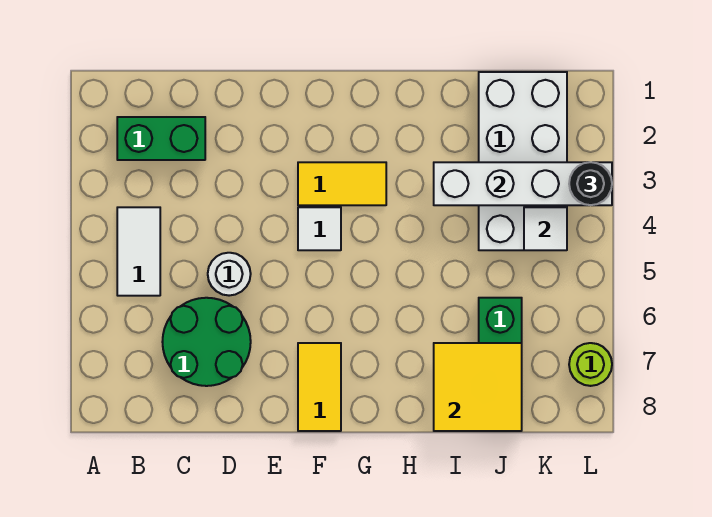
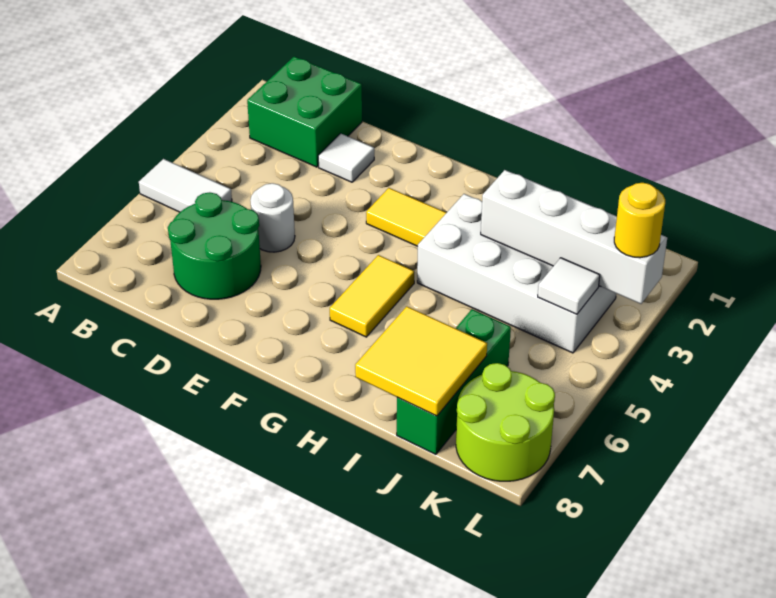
green brick B2:C2 level 1 -> green brick B1:C2 level 1
white tile B4:B5 level 1 -> white tile A5:B5 level 1
white tile F4 level 1 -> white tile D2 level 1
yellow tile F7:F8 level 1 -> yellow tile G5:G6 level 1
white brick J1:K4 level 1 -> white brick H3:K4 level 1
black round brick L3 level 3 -> yellow round brick L3 level 3
lime round brick L7 level 1 -> lime round brick K7:L8 level 1

